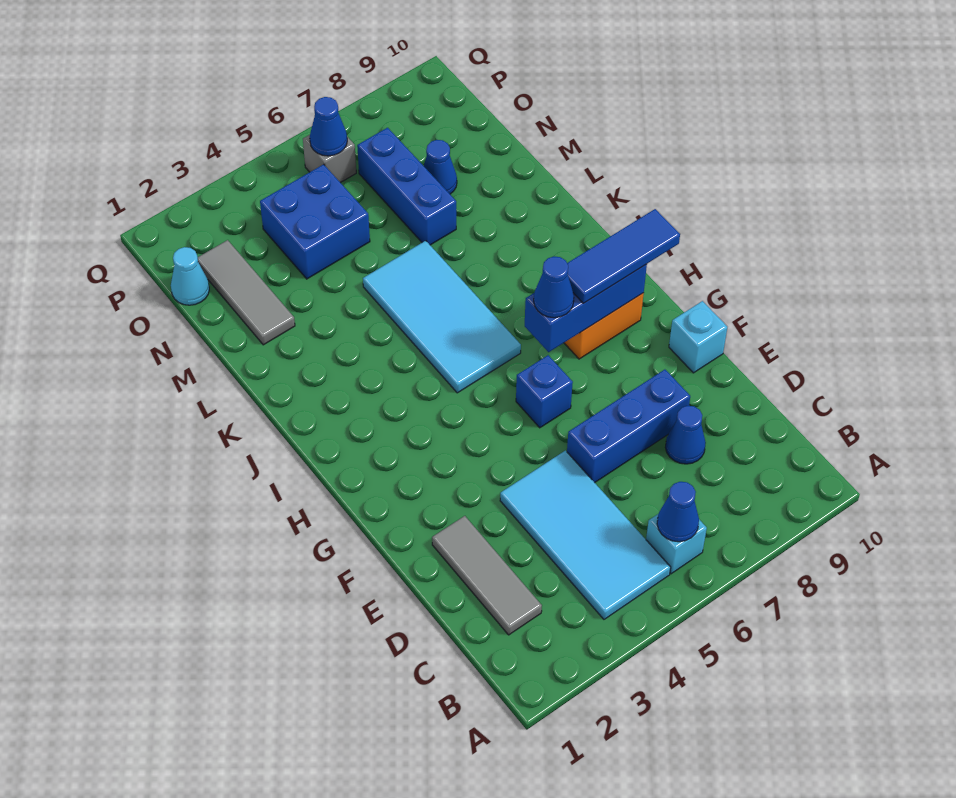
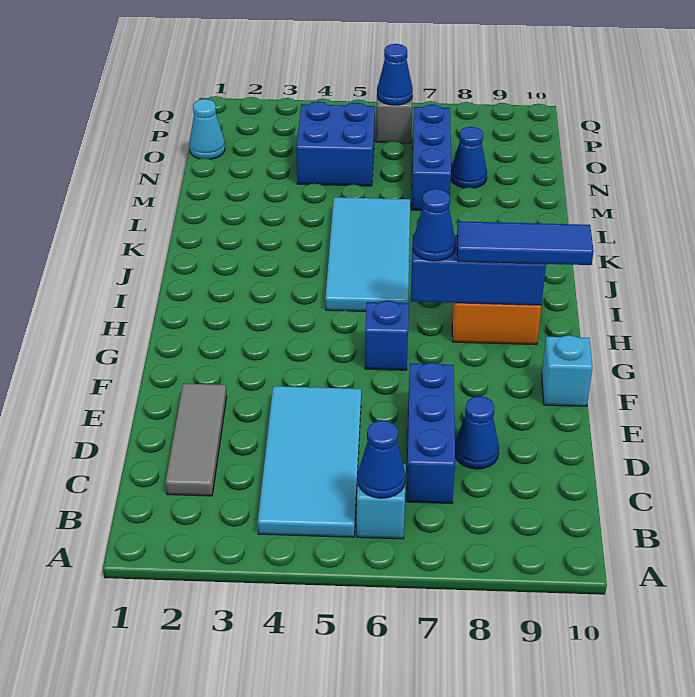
blue brick E6:E8 level 1 -> blue brick C7:E7 level 1
grey tile M2:O2 level 1 -> none

